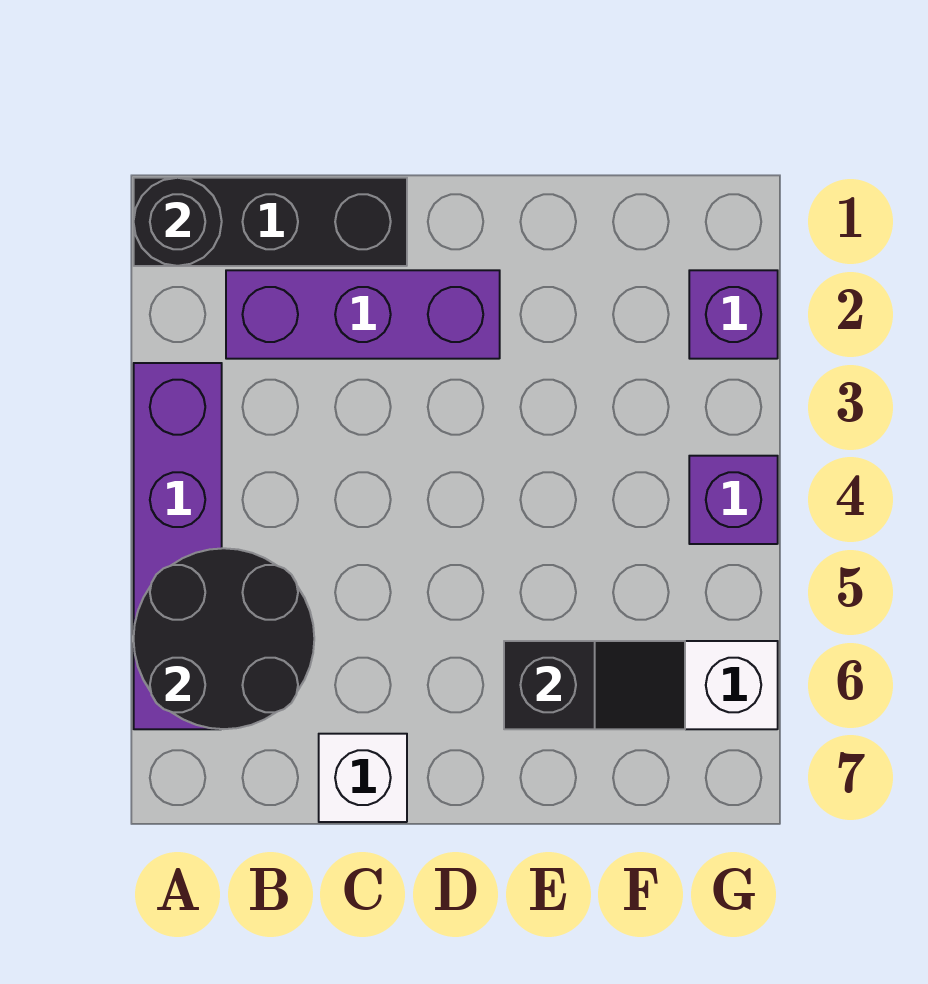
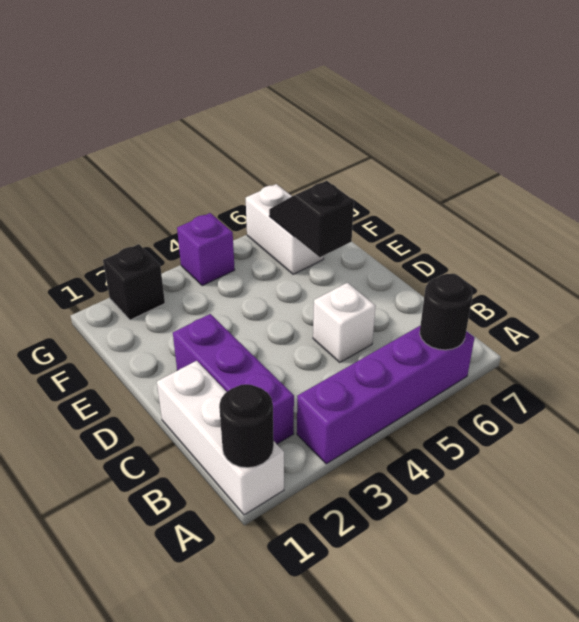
black brick A1:C1 level 1 -> white brick A1:C1 level 1
black round brick A5:B6 level 2 -> black round brick A6 level 2
white brick C7 level 1 -> white brick C5 level 1
purple brick G2 level 1 -> black brick G2 level 1

